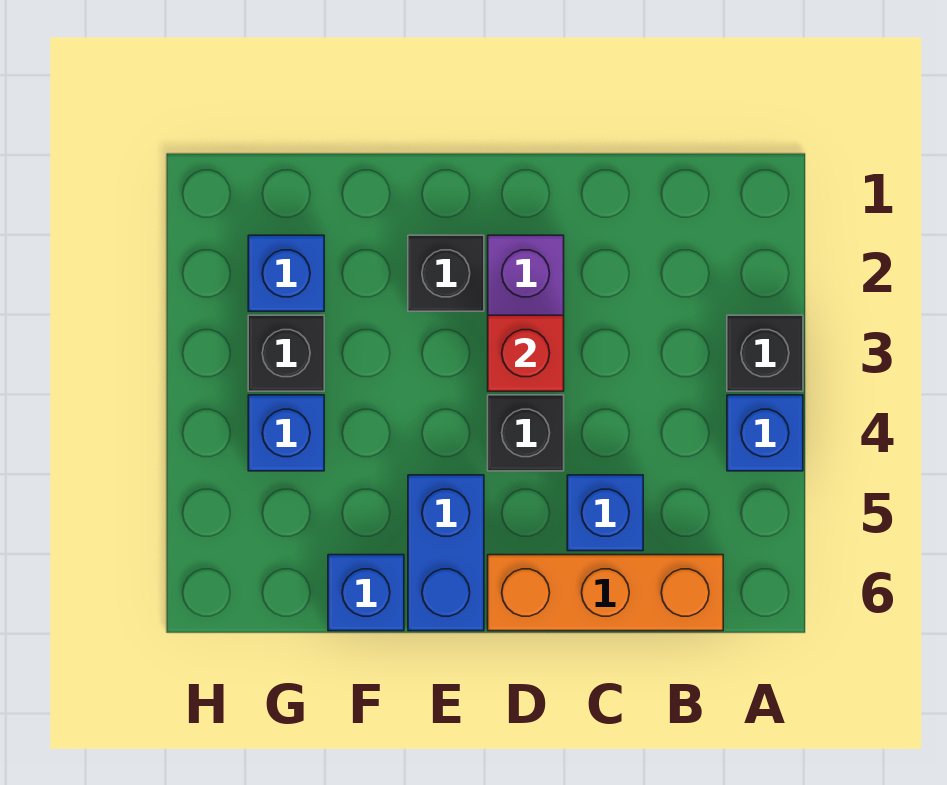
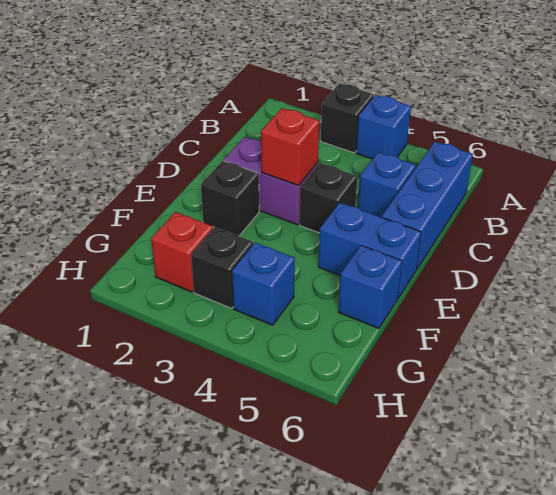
orange brick B6:D6 level 1 -> blue brick B6:D6 level 1
blue brick G2 level 1 -> red brick G2 level 1

